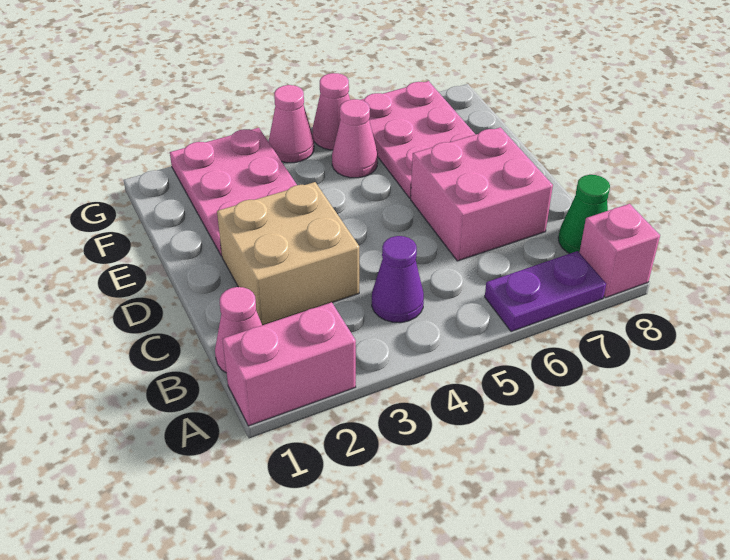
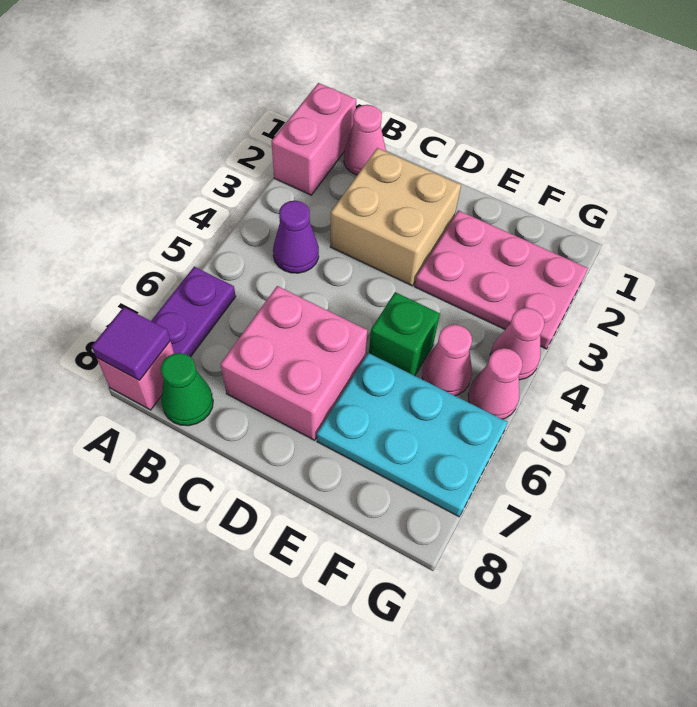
none -> purple tile A8 level 2
none -> green brick E5 level 1
pink plate E6:G7 level 1 -> cyan plate E6:G7 level 1

